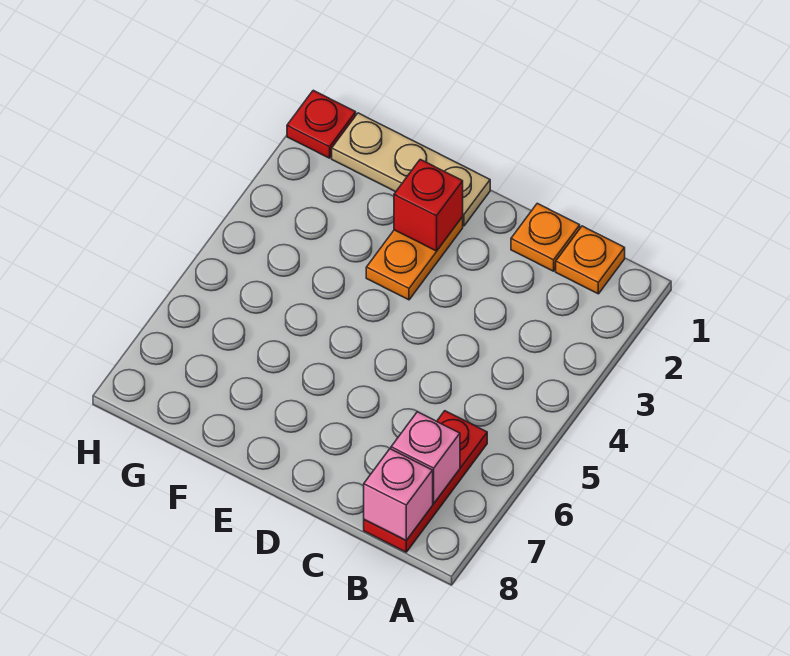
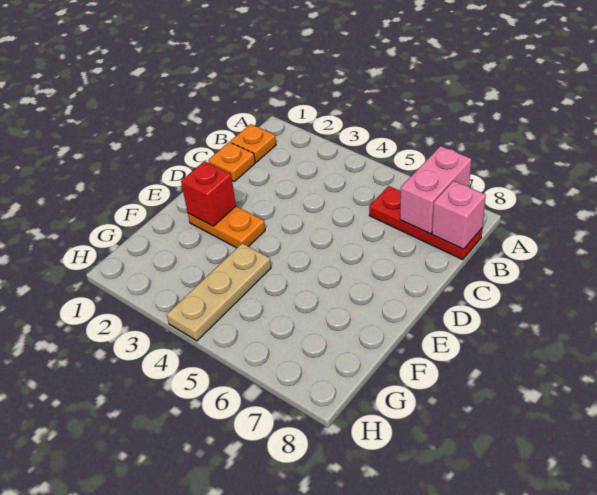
pink brick B7 level 2 -> pink brick A7:B7 level 2
tan plate E1:G1 level 1 -> tan plate F4:H4 level 1
red plate H1 level 1 -> none

